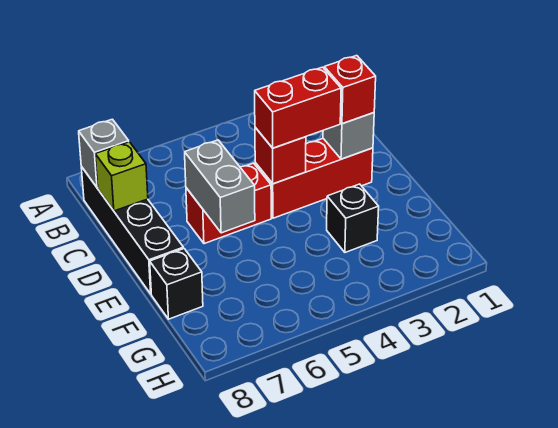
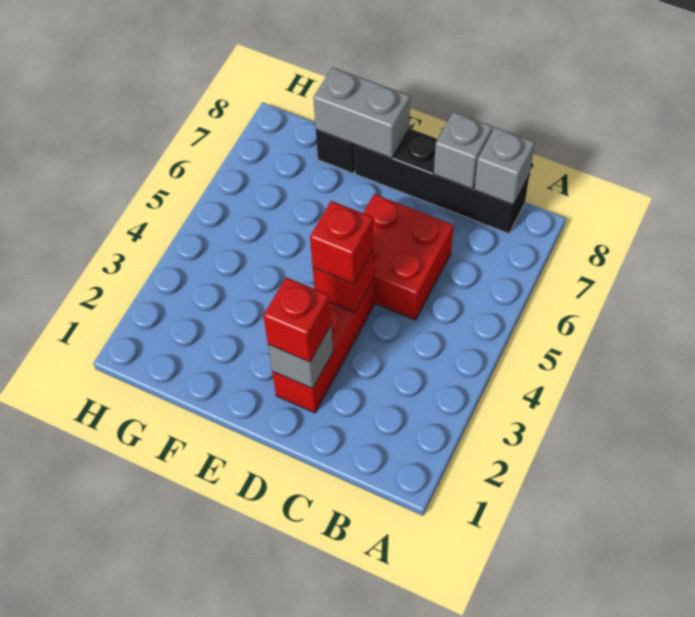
lime brick C8 level 2 -> grey brick C8 level 2
red brick D3:D4 level 3 -> red brick D4 level 3
red brick D5:D6 level 1 -> red brick C5:D6 level 1
grey brick D6:E6 level 2 -> grey brick E8:F8 level 2
black brick F3 level 1 -> none

